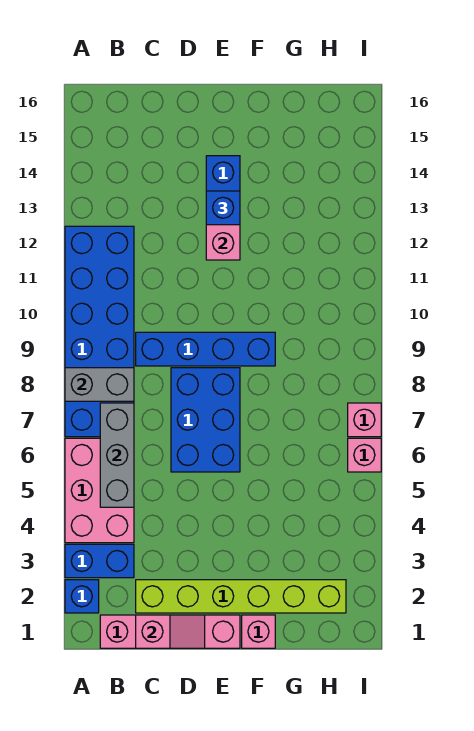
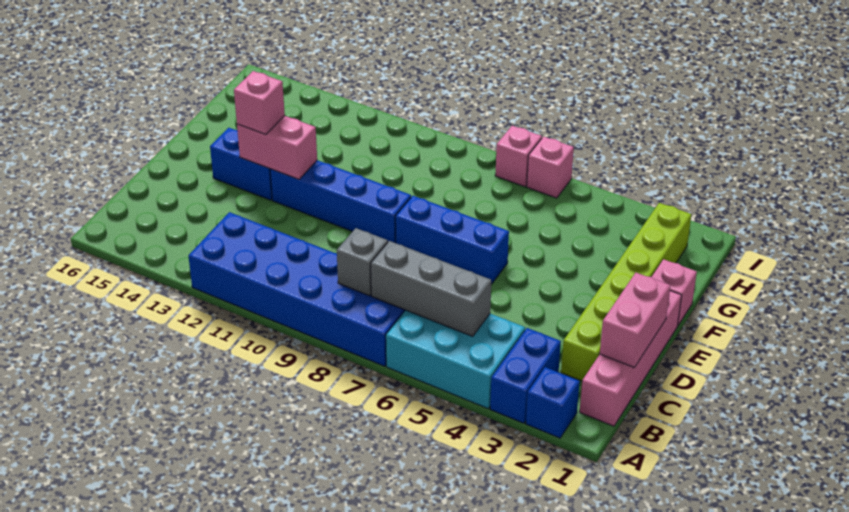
pink brick A4:B6 level 1 -> cyan brick A4:B6 level 1
grey brick A8:B8 level 2 -> grey brick B8 level 2
pink slope C1:D1 level 2 top C -> pink brick C1:D1 level 2
blue brick C9:F9 level 1 -> blue brick E9:E12 level 1
blue brick D6:E8 level 1 -> blue brick E6:E8 level 1
blue brick E13 level 3 -> pink brick E13 level 3

